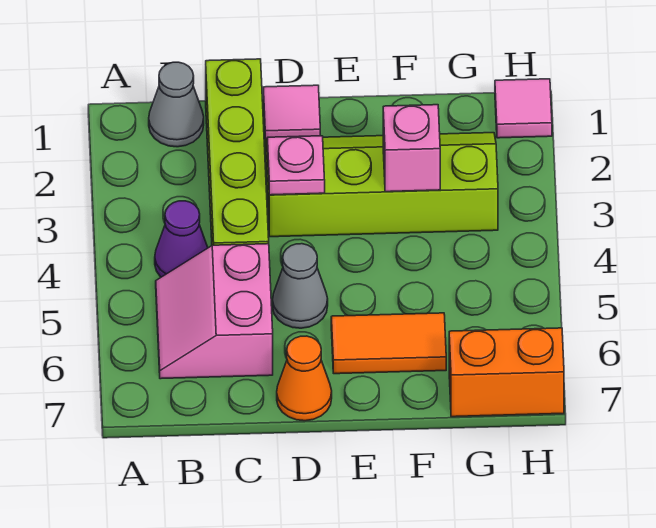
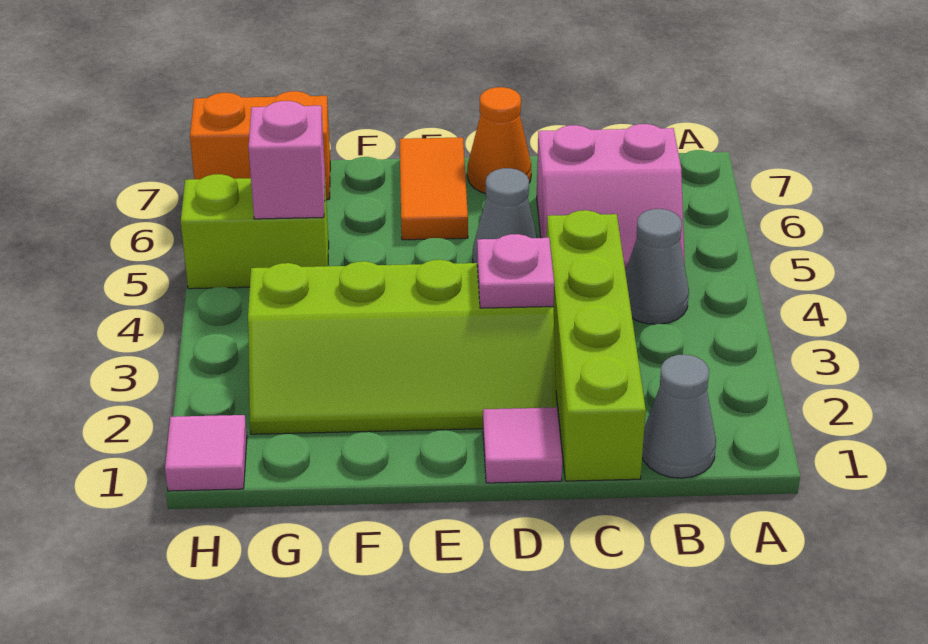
purple cone B4 level 1 -> grey cone B4 level 1
pink slope B5:C6 level 1 top C -> pink slope B5:C6 level 1 top 6
orange tile E6:F6 level 1 -> orange tile E6:E7 level 1
pink brick F3 level 2 -> pink brick G5 level 2
none -> lime brick G5:H5 level 1

